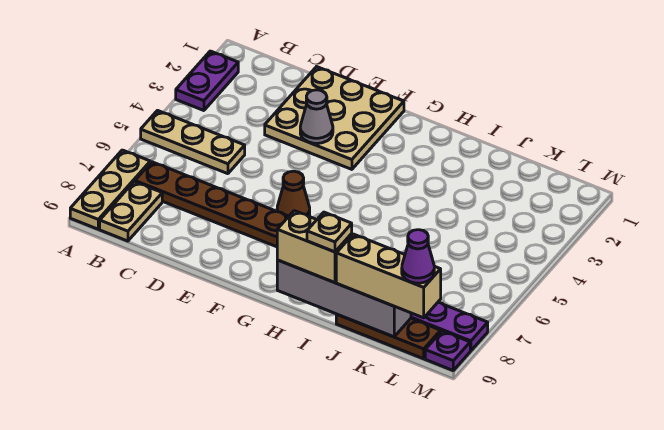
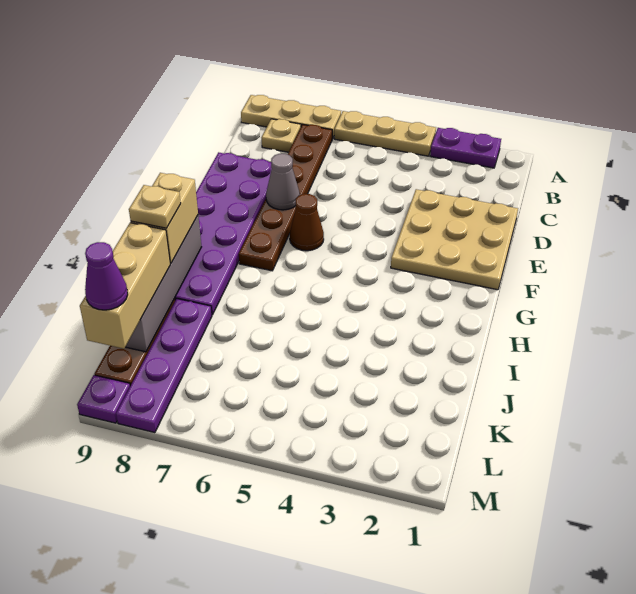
tan plate A5:C5 level 1 -> tan plate A4:A6 level 1
tan plate B8:B9 level 1 -> tan plate B8 level 1
none -> purple plate D8:I9 level 1
grey cone E3 level 2 -> grey cone E7 level 2

